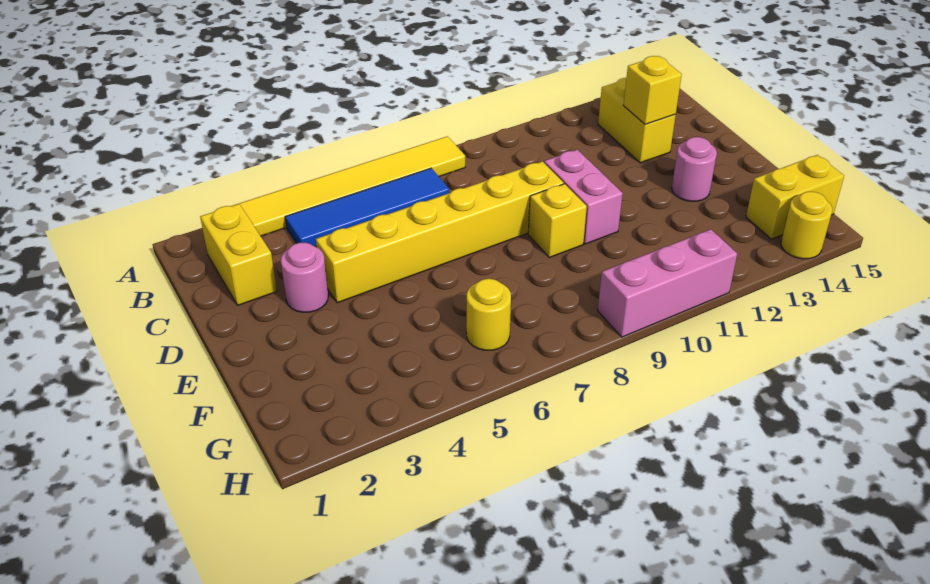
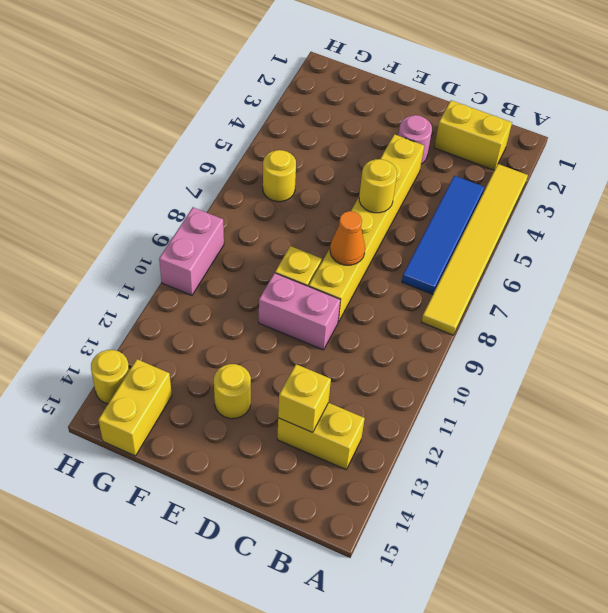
none -> yellow round brick D6 level 2
none -> orange cone D8 level 2
pink round brick E13 level 1 -> yellow round brick E13 level 1
pink brick H9:H11 level 1 -> pink brick H9:H10 level 1

